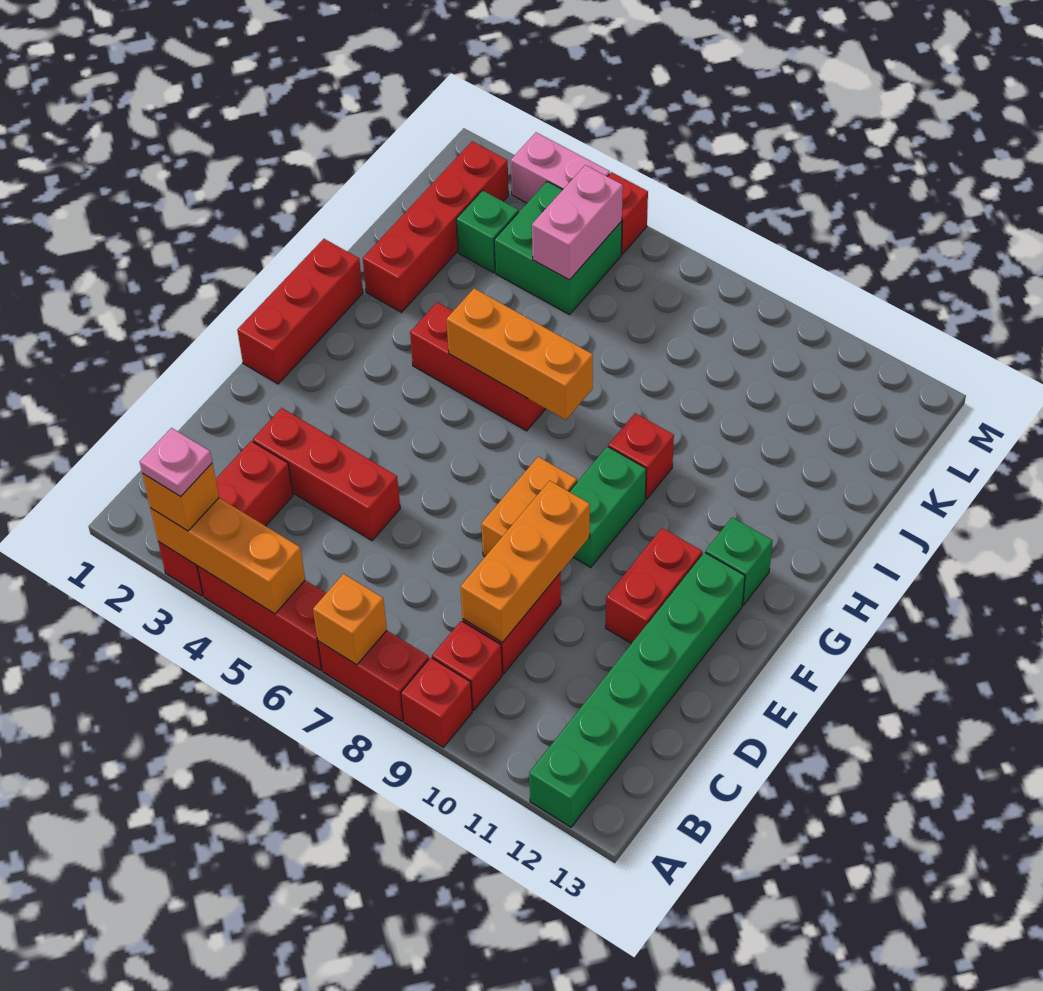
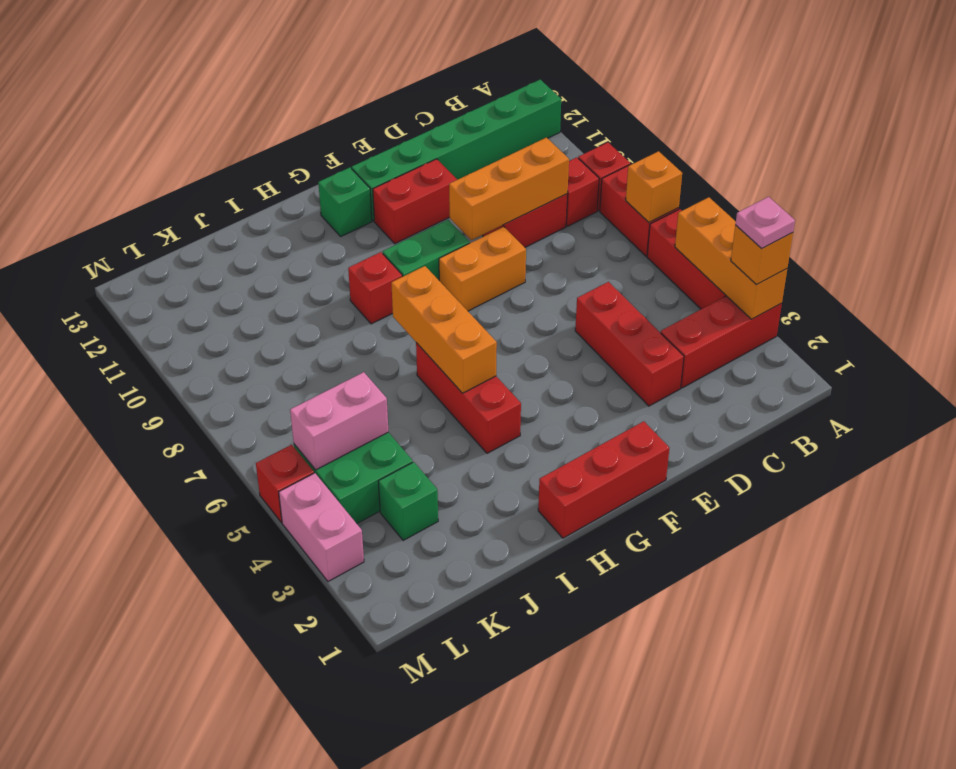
red brick I2:L2 level 1 -> none

